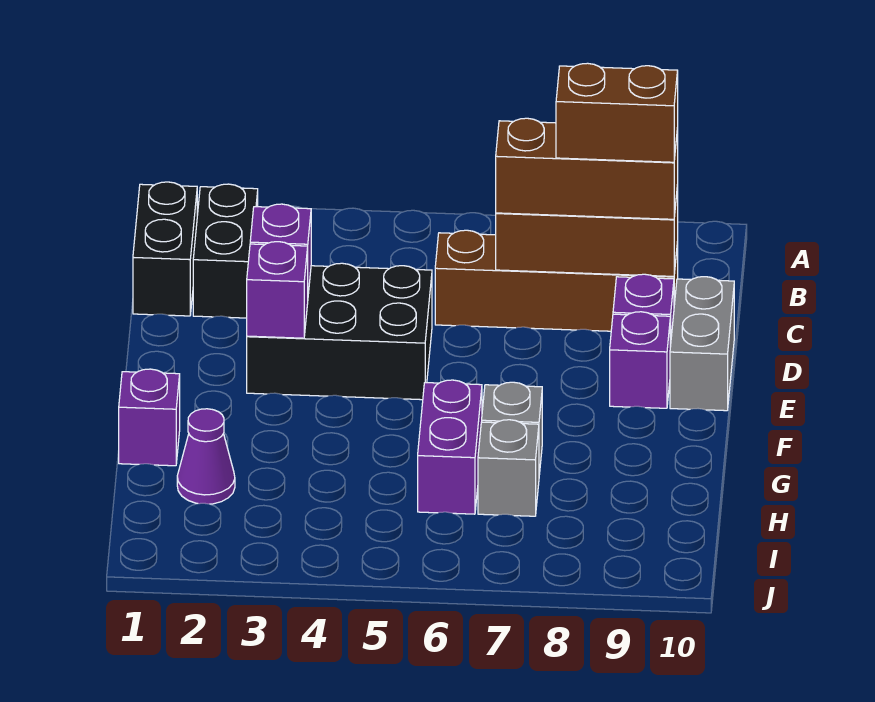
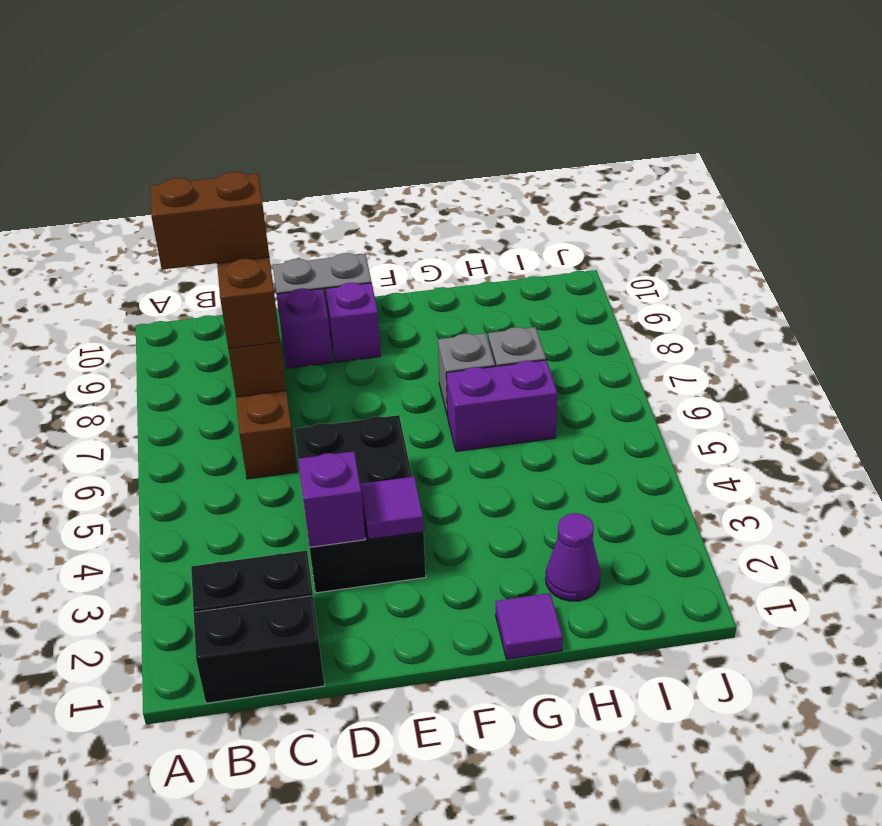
brown brick C8:C9 level 4 -> brown brick B8:C8 level 4
purple brick E3 level 2 -> purple tile E3 level 2
purple brick G1 level 1 -> purple tile G1 level 1

